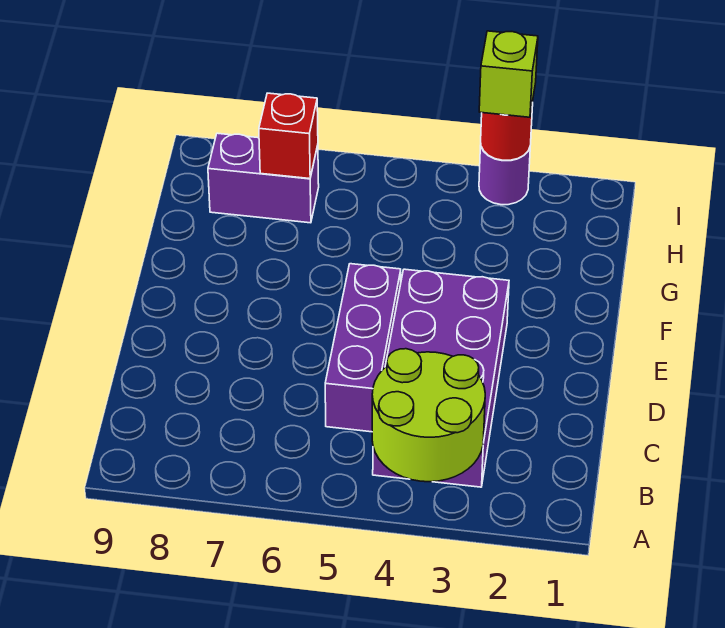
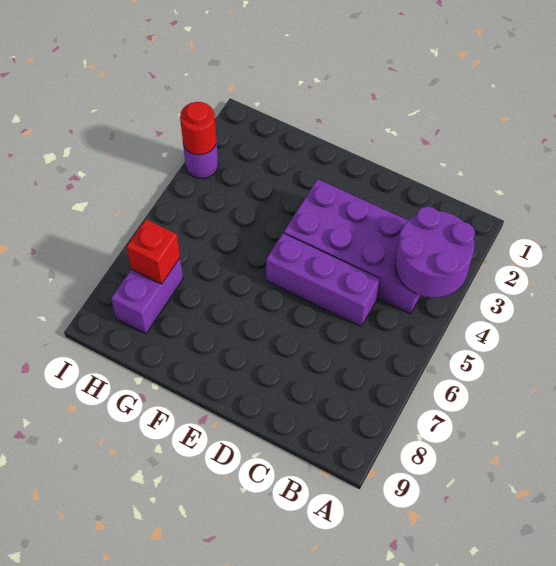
lime round brick A3:B4 level 2 -> purple round brick A3:B4 level 2
lime brick I3 level 3 -> none

